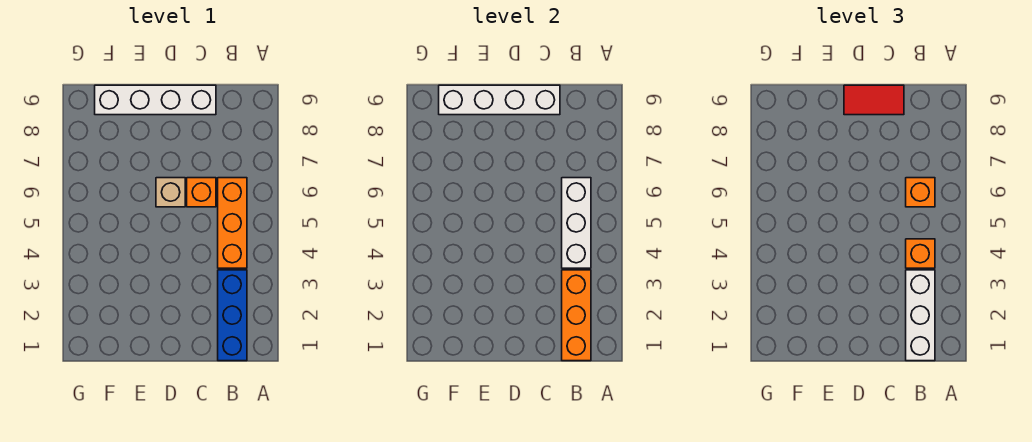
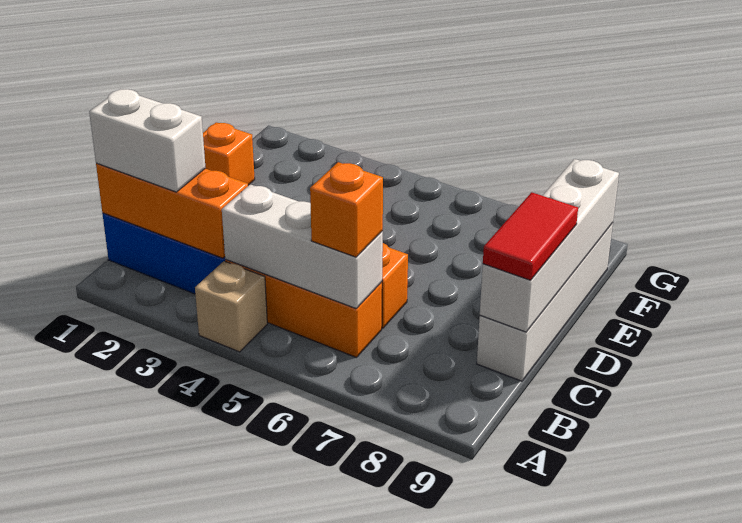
white brick B1:B3 level 3 -> white brick B1:B2 level 3
orange brick B4 level 3 -> orange brick E1 level 1
tan brick D6 level 1 -> tan brick A4 level 1

